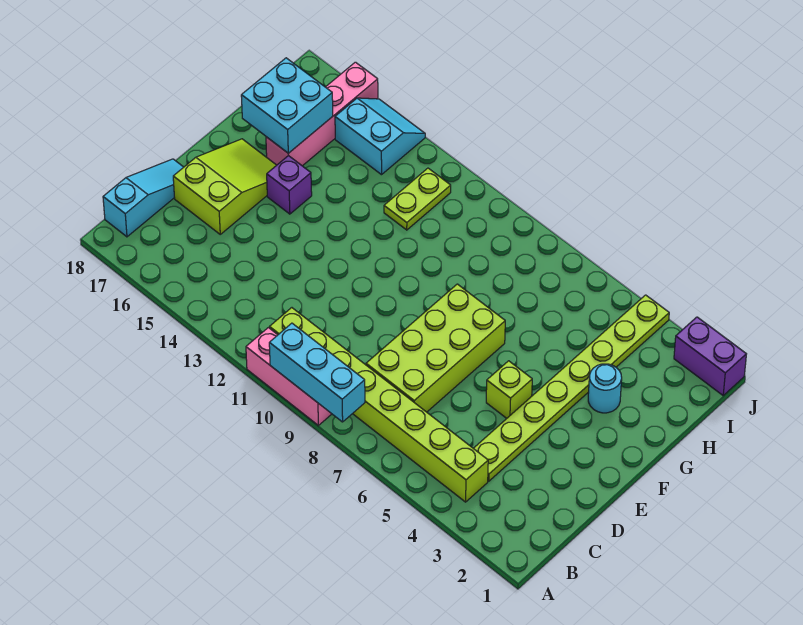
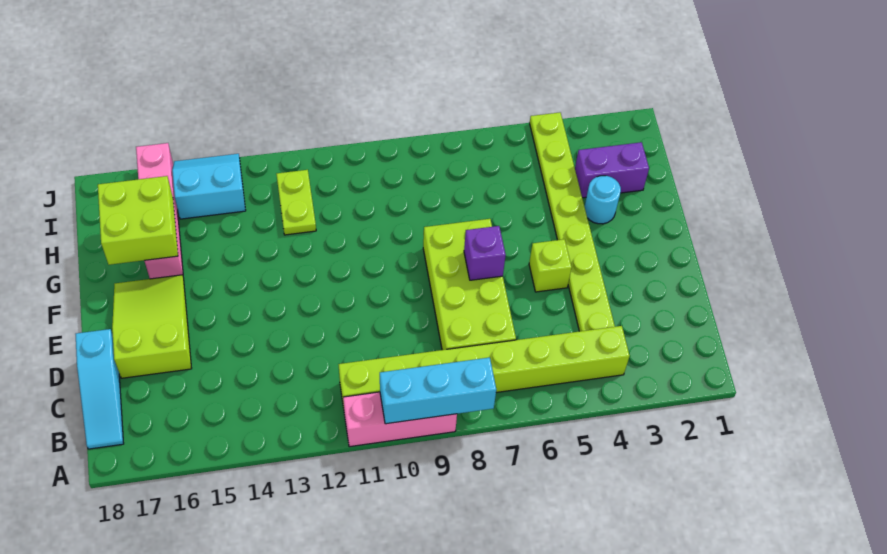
cyan slope B18:D18 level 1 top B -> cyan slope B18:D18 level 1 top D
purple brick F15 level 1 -> purple brick E7 level 2
cyan brick G16:H17 level 2 -> lime brick G16:H17 level 2
purple brick J1:J2 level 1 -> purple brick H2:H3 level 1

